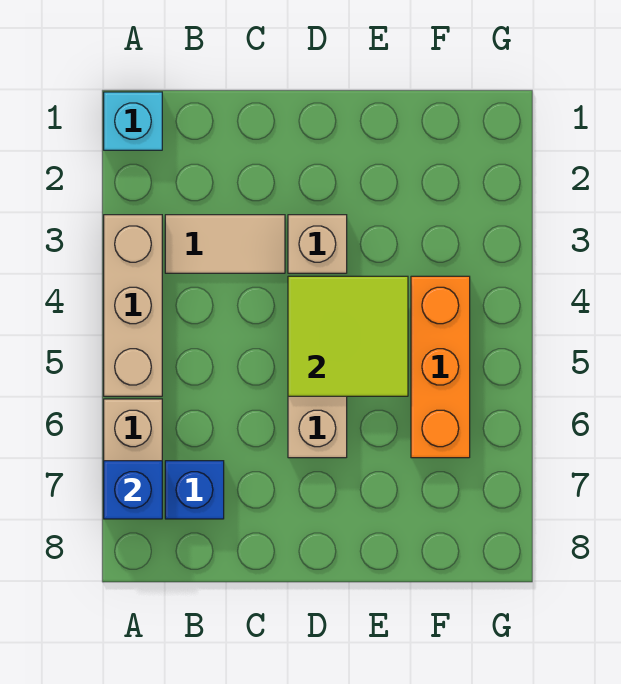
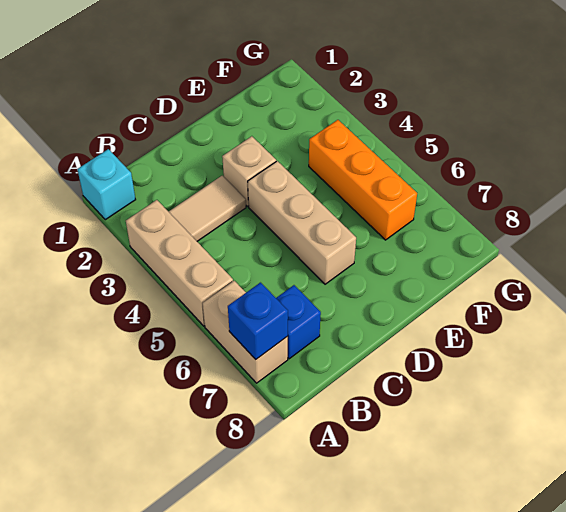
lime tile D4:E5 level 2 -> none

